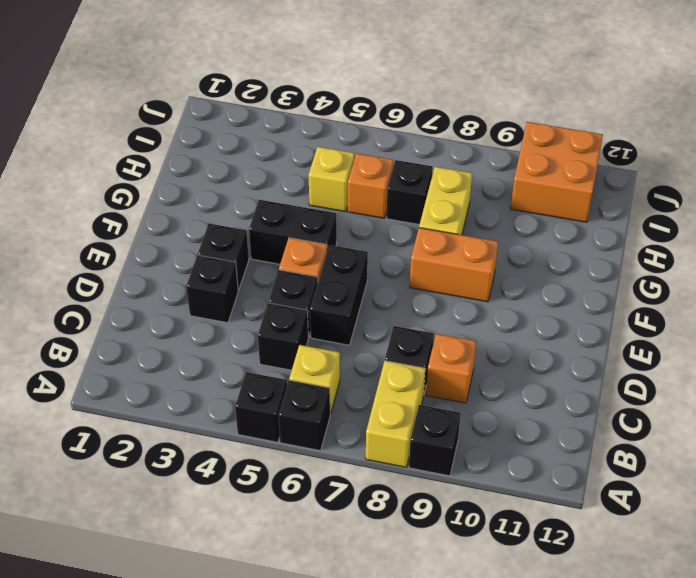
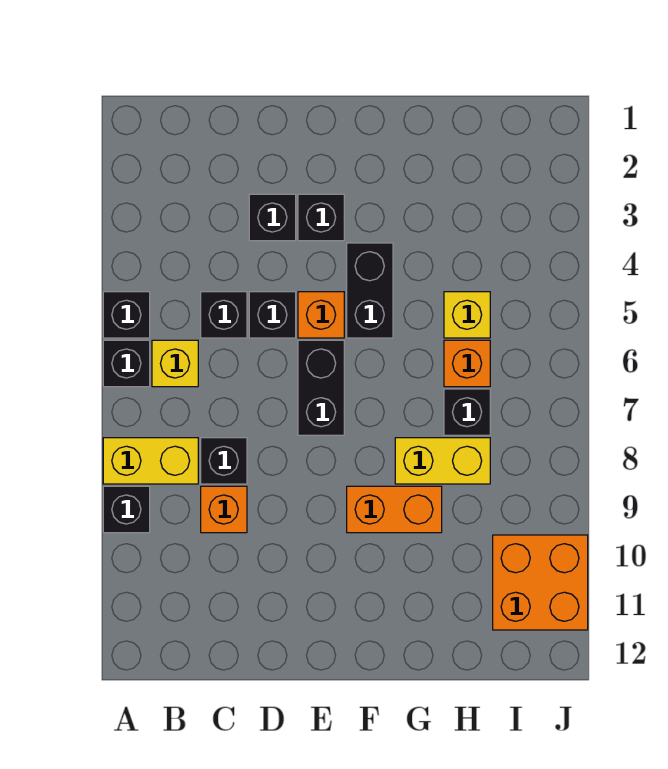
black brick D6:E6 level 1 -> black brick E6:E7 level 1
orange brick F8:F9 level 1 -> orange brick F9:G9 level 1

